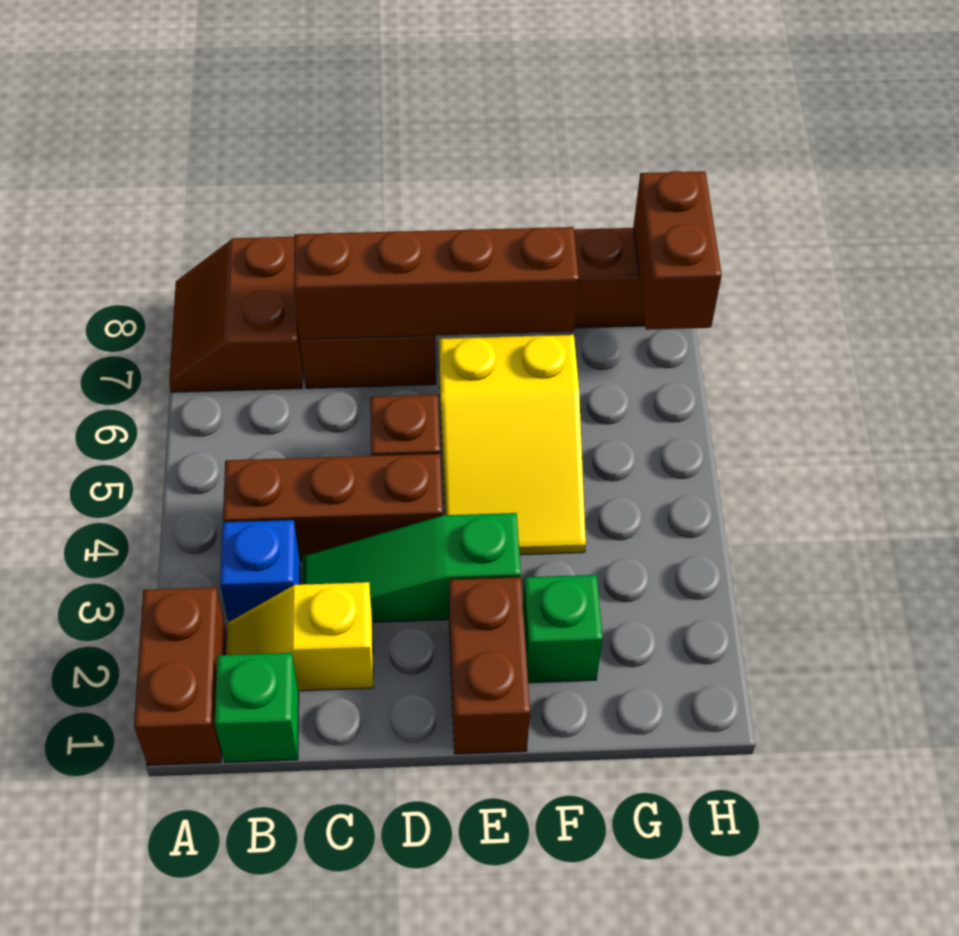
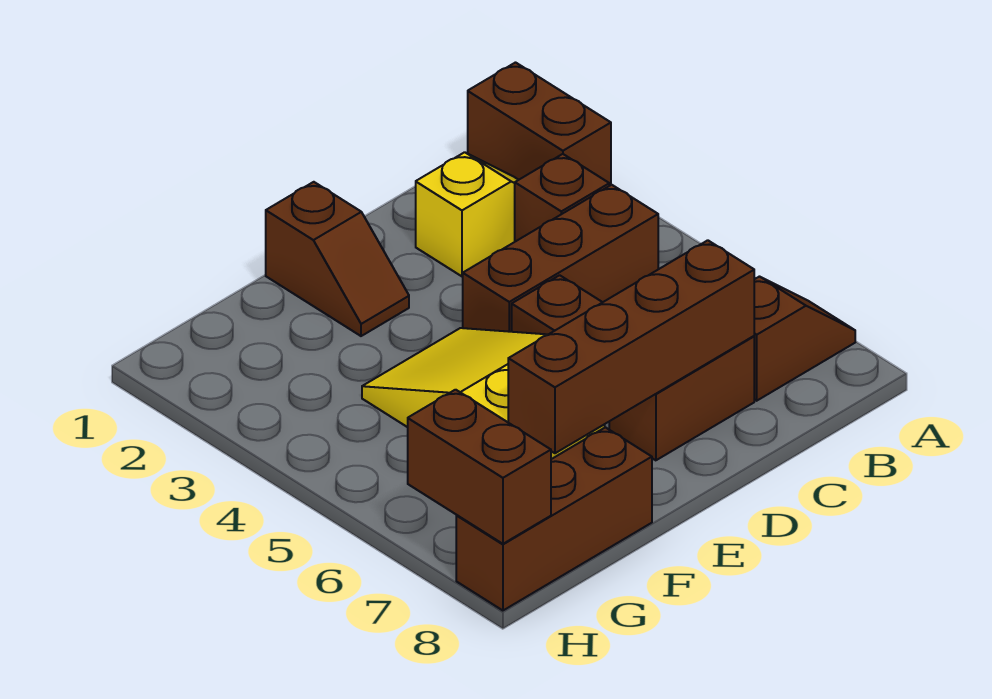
brown slope A7:B8 level 1 top B -> brown slope A7:B7 level 1 top B
green brick B1 level 1 -> none
blue brick B3 level 1 -> brown brick B3 level 1
green slope C3:E3 level 1 top E -> none
brown brick E1:E2 level 1 -> brown slope E1:E2 level 1 top 1
green brick F2 level 1 -> none

